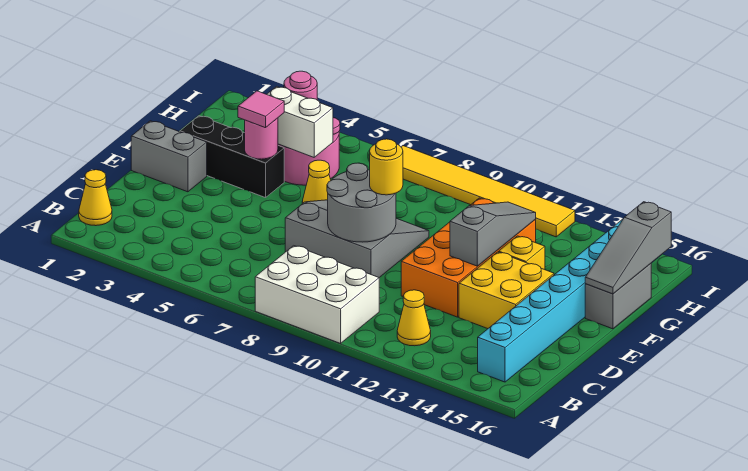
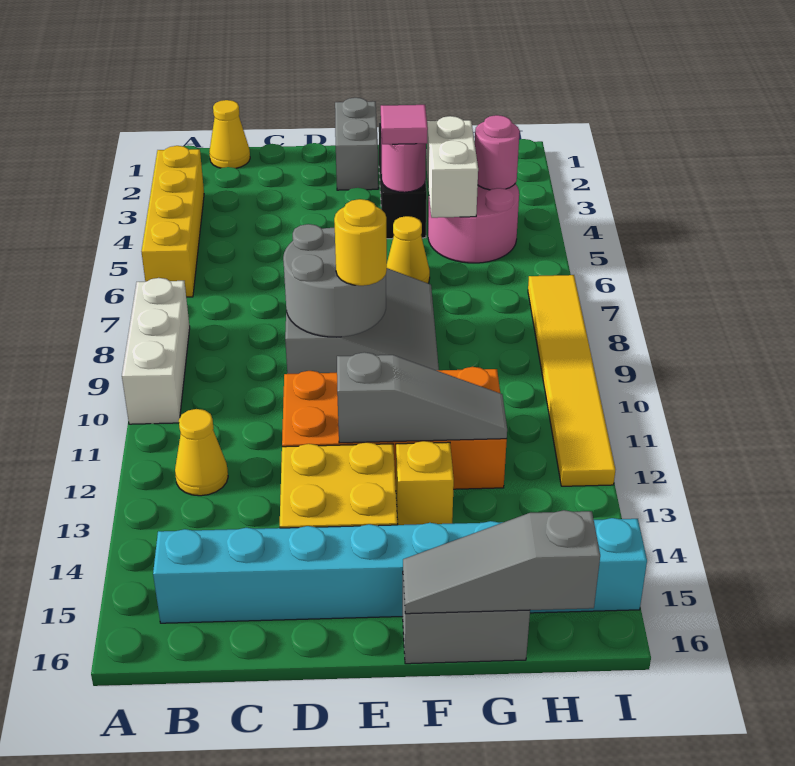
none -> yellow brick A3:A6 level 1
white brick A8:B10 level 1 -> white brick A8:A10 level 1

